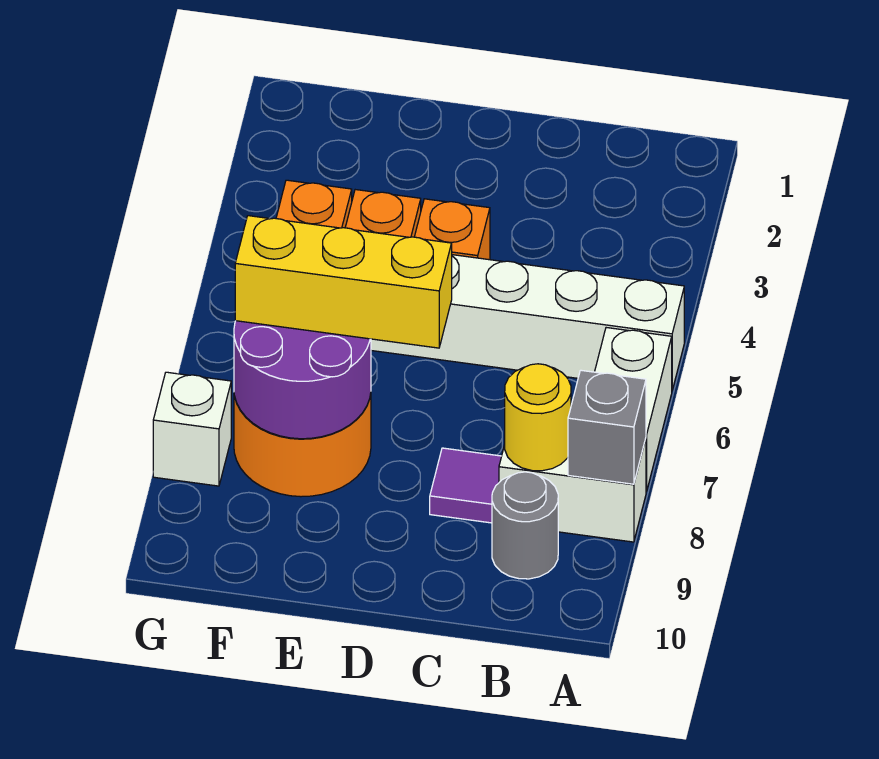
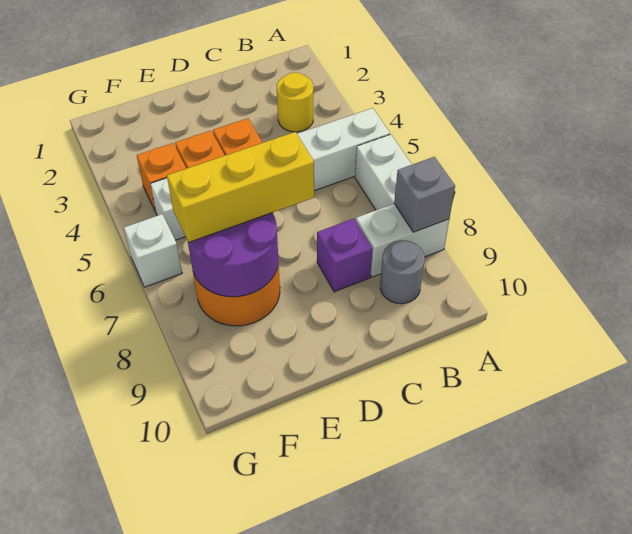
yellow round brick B8 level 2 -> yellow round brick B3 level 1
purple tile C8 level 1 -> purple brick C8 level 1
white brick G8 level 1 -> white brick G6 level 1

